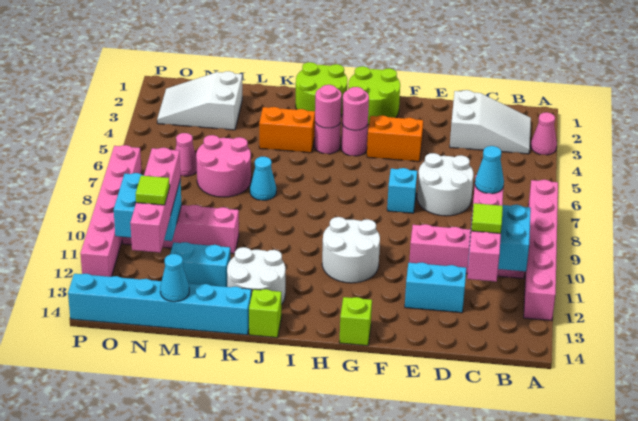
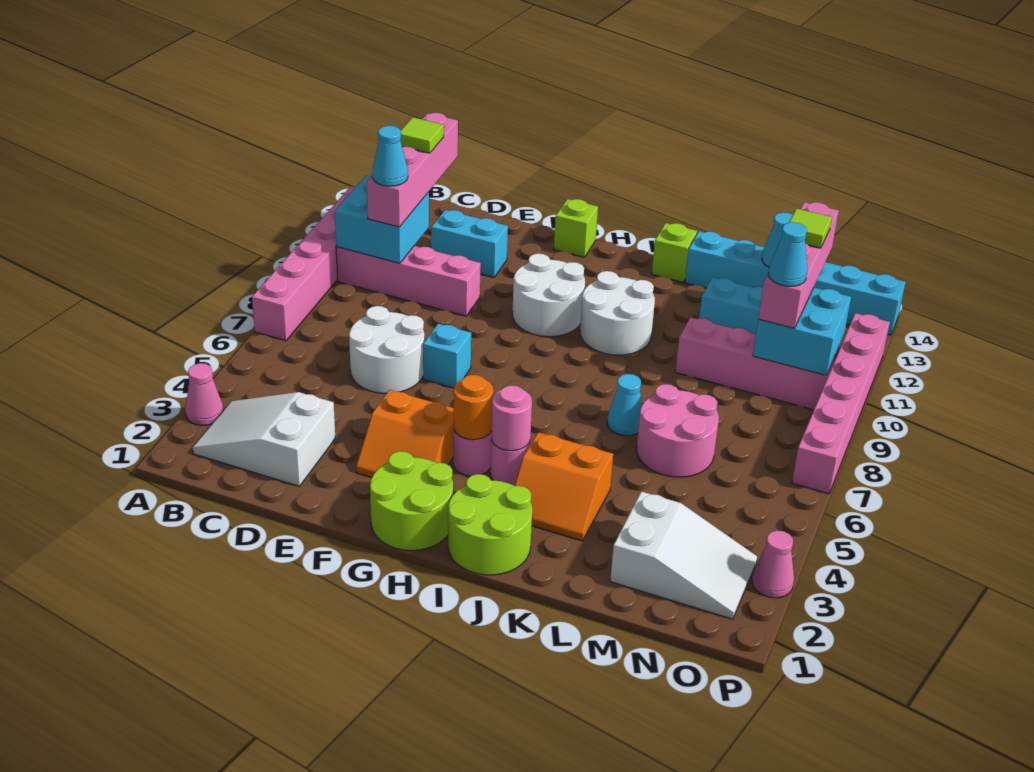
pink round brick H4 level 2 -> orange round brick H4 level 2
white round brick J12:K13 level 1 -> white round brick I10:J11 level 1
pink cone N6 level 1 -> pink cone P3 level 1
none -> cyan cone N10 level 4

